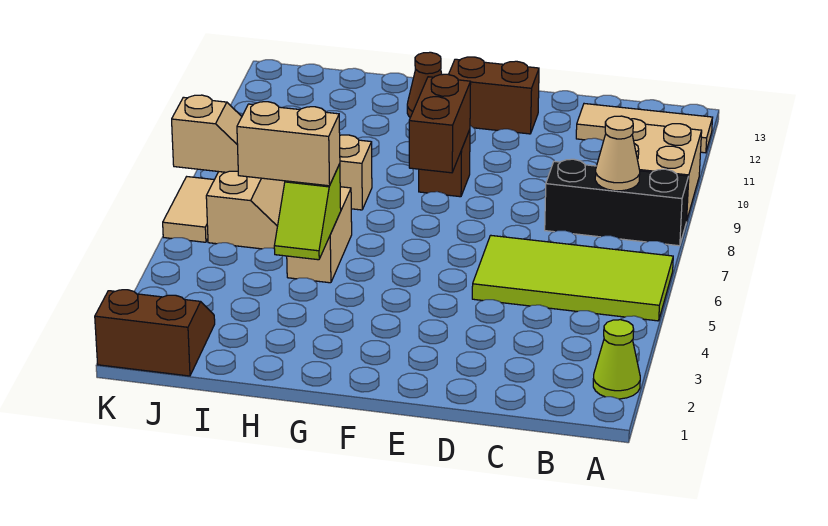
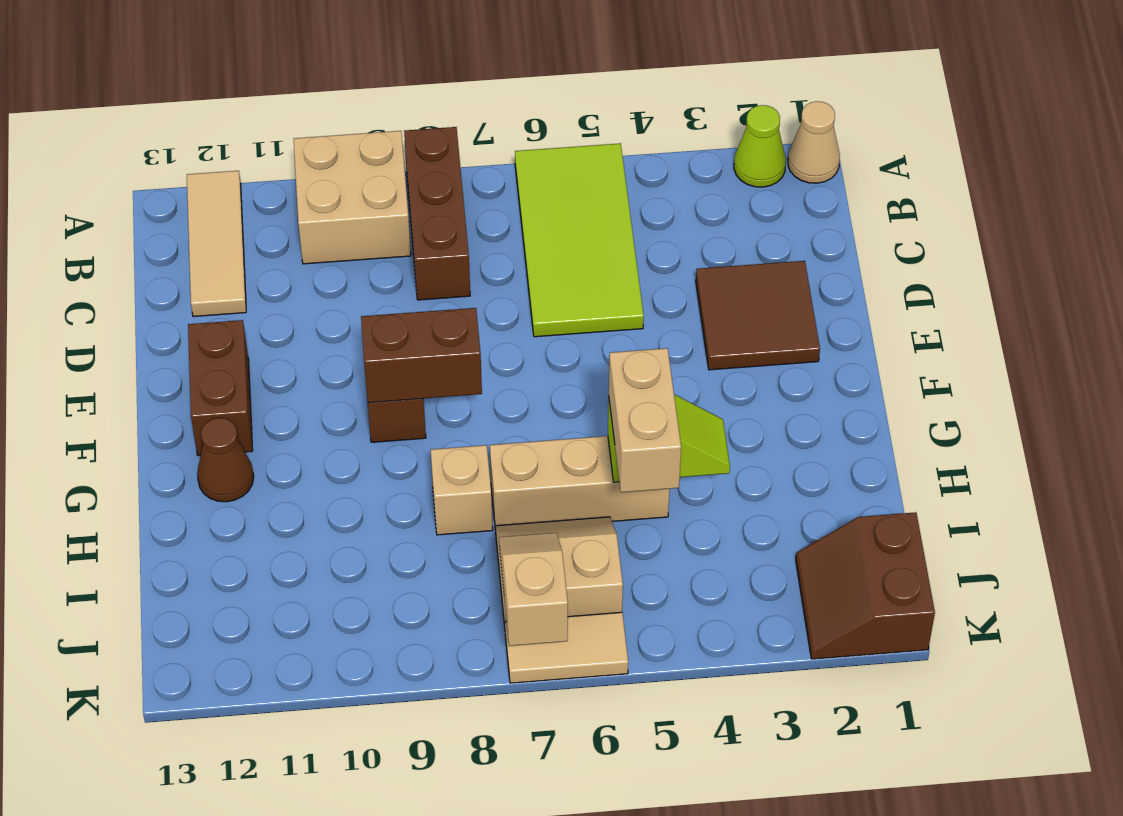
black brick A8:C8 level 1 -> brown brick A8:C8 level 1
tan cone B8 level 2 -> tan cone A1 level 1
none -> brown tile D2:E3 level 1
tan brick H5:H6 level 1 -> tan brick H5:H7 level 1

